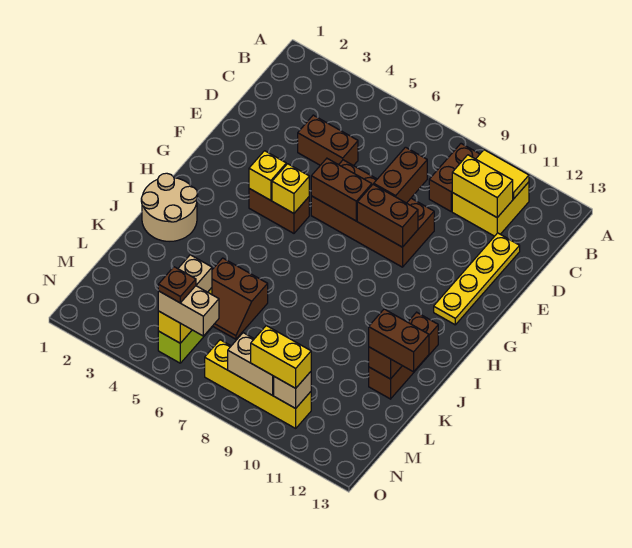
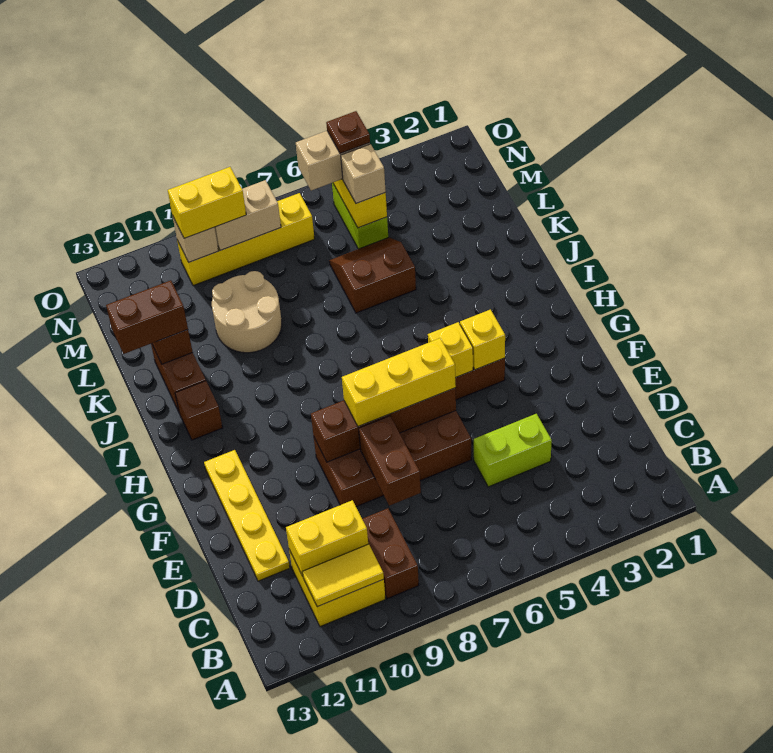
brown brick D4:D5 level 1 -> lime brick D4:D5 level 1
none -> yellow brick F6:F8 level 3
tan round brick I1:J2 level 1 -> tan round brick K9:L10 level 1

